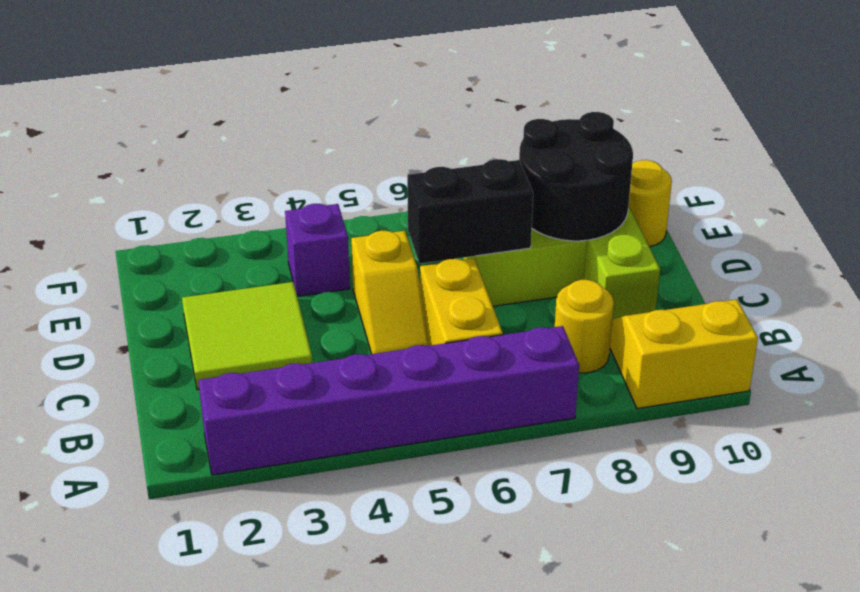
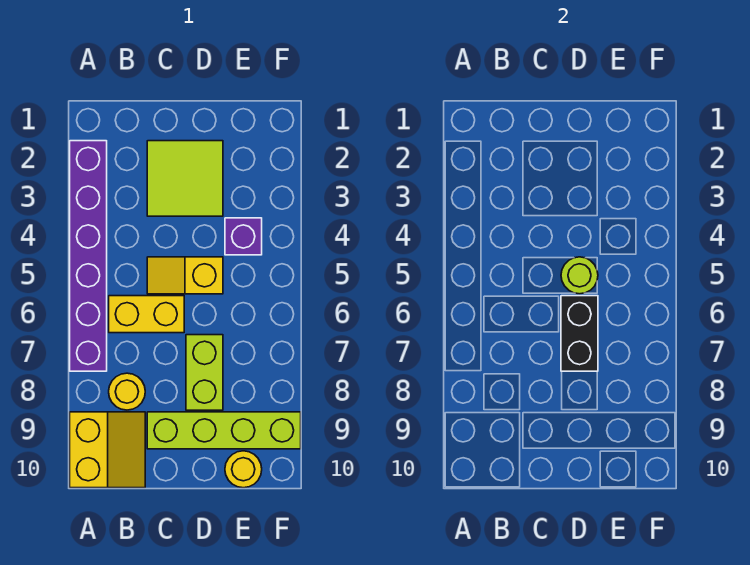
none -> lime round brick D5 level 2
black round brick D8:E9 level 2 -> none

